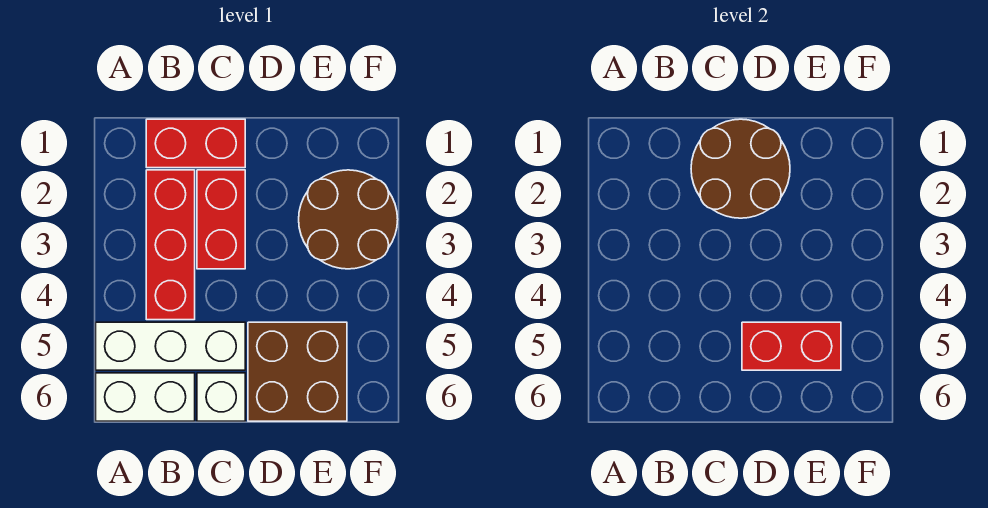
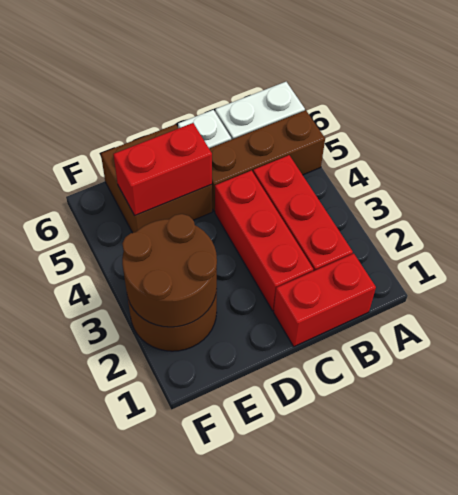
white brick A5:C5 level 1 -> brown brick A5:C5 level 1
brown round brick C1:D2 level 2 -> brown round brick E2:F3 level 2
red brick C2:C3 level 1 -> red brick C2:C4 level 1

